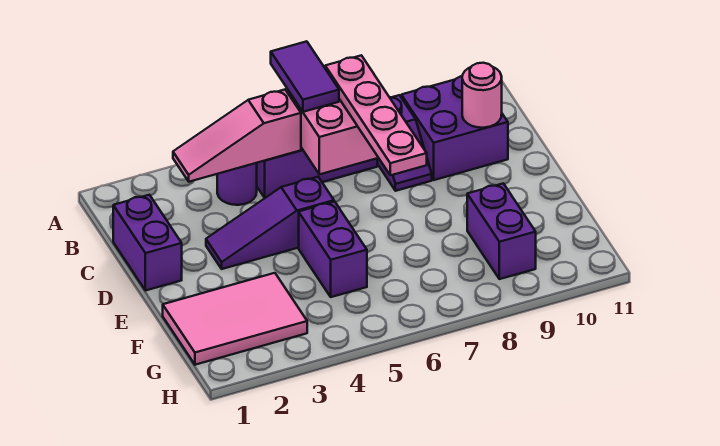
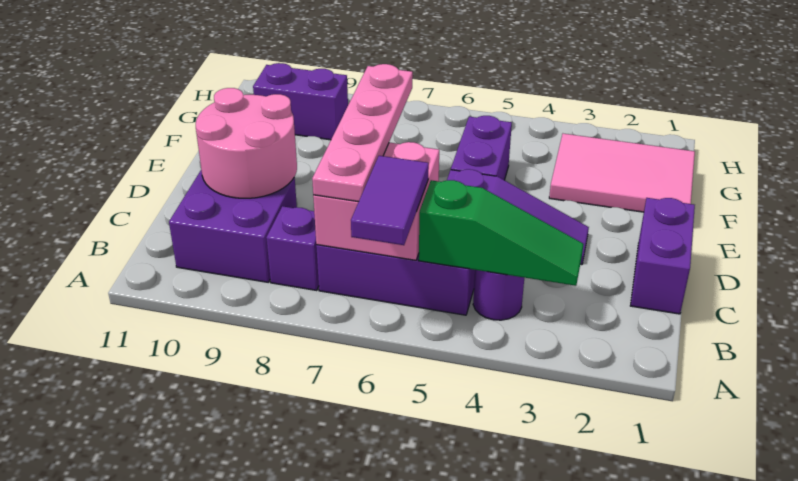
pink slope B3:B5 level 2 top 5 -> green slope B3:B5 level 2 top 5
pink round brick C10 level 2 -> pink round brick C9:D10 level 2
purple brick F9:G9 level 1 -> purple brick G9:G10 level 1

